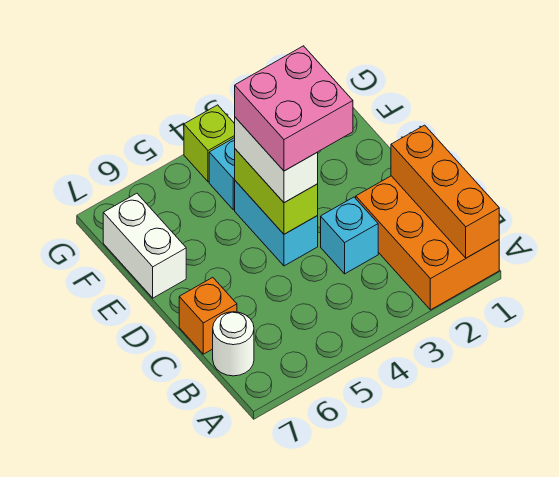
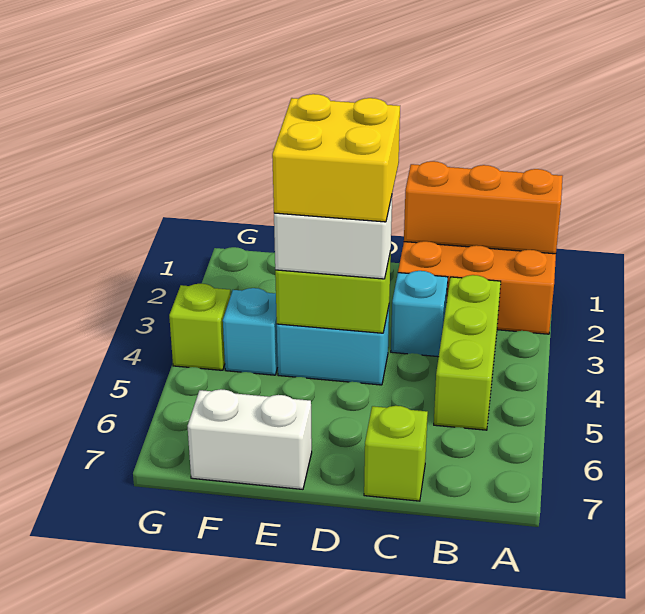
none -> lime brick B3:B5 level 1
white round brick B7 level 1 -> none
orange brick C7 level 1 -> lime brick C7 level 1
pink brick D3:E4 level 4 -> yellow brick D3:E4 level 4

